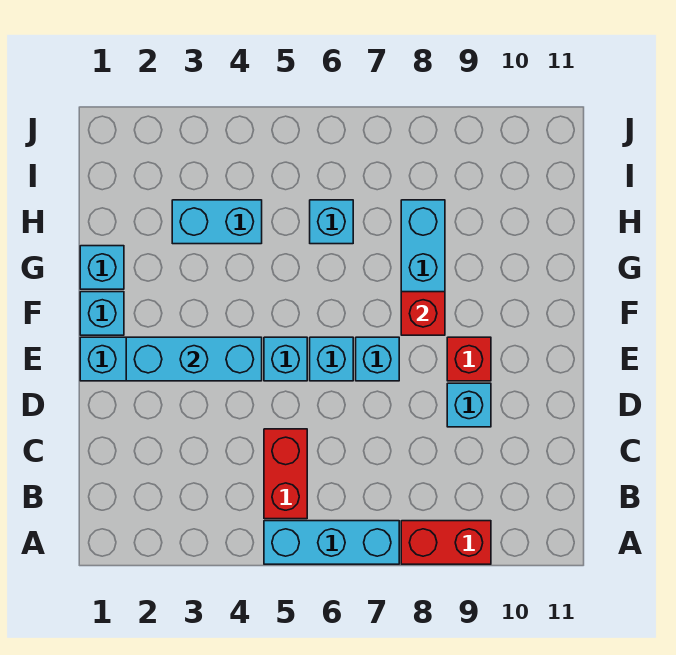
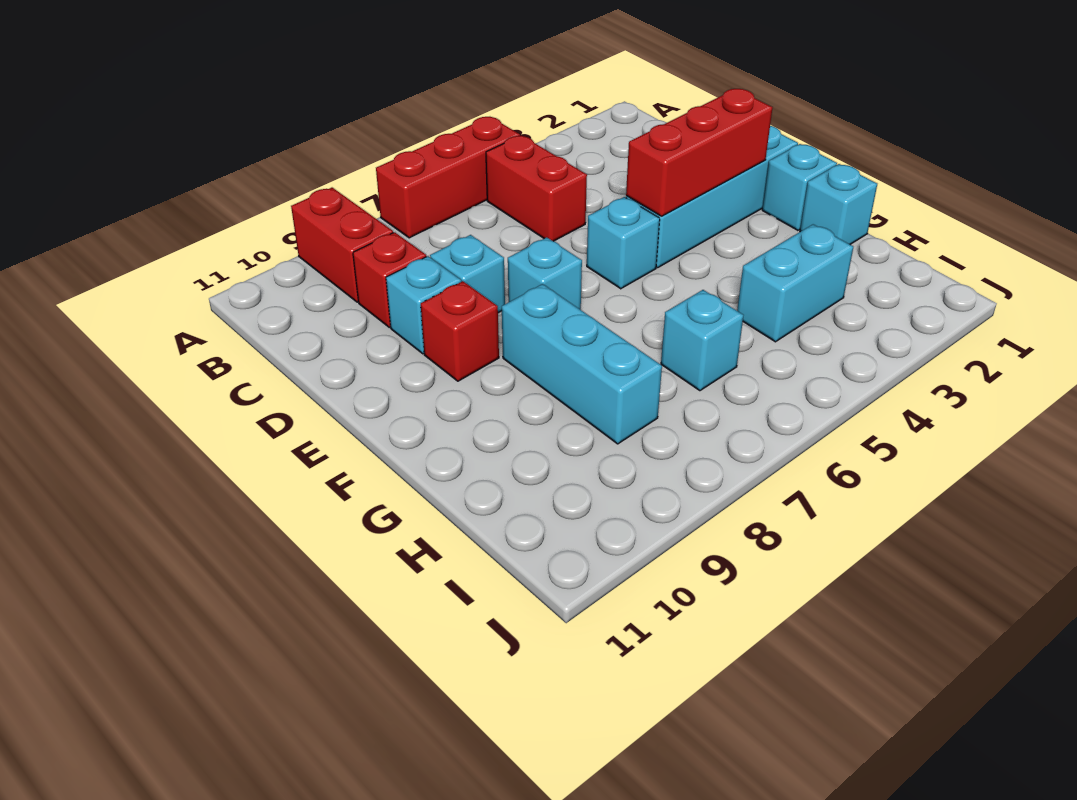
cyan brick A5:A7 level 1 -> red brick A5:A7 level 1
red brick A8:A9 level 1 -> red brick A9:B9 level 1
cyan brick E2:E4 level 2 -> red brick E2:E4 level 2
cyan brick E6 level 1 -> cyan brick D8 level 1
red brick F8 level 2 -> red brick C9 level 1

